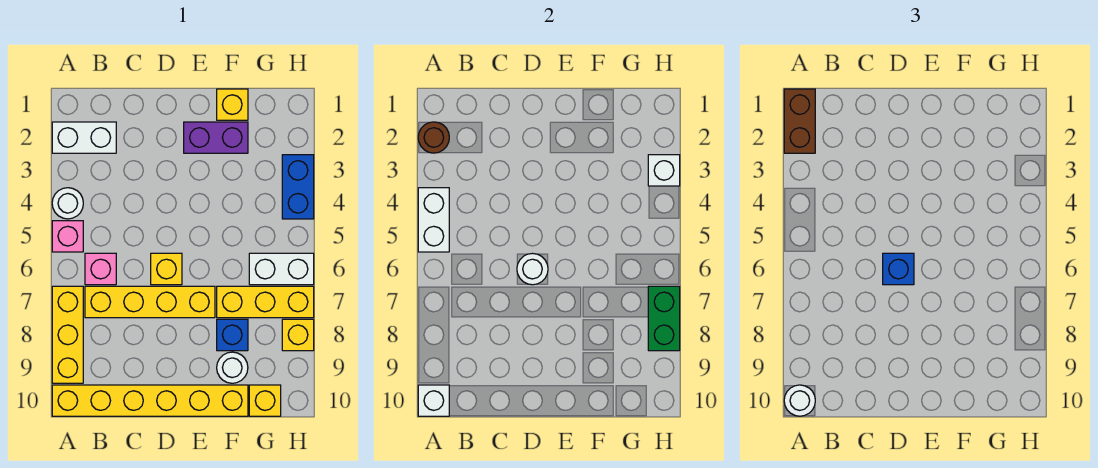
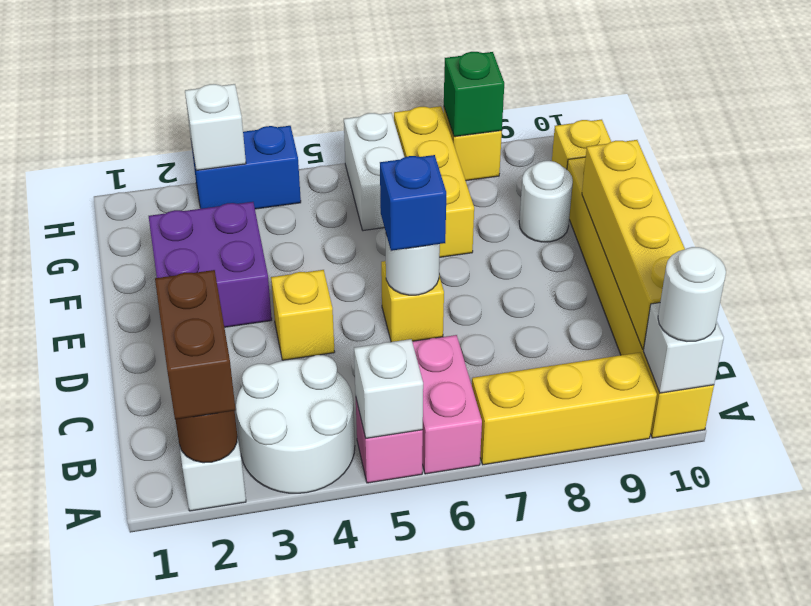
brown brick A1:A2 level 3 -> brown brick A2:B2 level 3
white round brick A4 level 1 -> white round brick A3:B4 level 1
white brick A4:A5 level 2 -> white brick A5 level 2
pink brick B6 level 1 -> pink brick A6:B6 level 1
yellow brick B7:E7 level 1 -> yellow brick B10:E10 level 2
purple brick E2:F2 level 1 -> purple brick E2:F3 level 1
yellow brick F1 level 1 -> yellow brick D4 level 1
blue brick F8 level 1 -> none
green brick H7:H8 level 2 -> green brick H8 level 2

